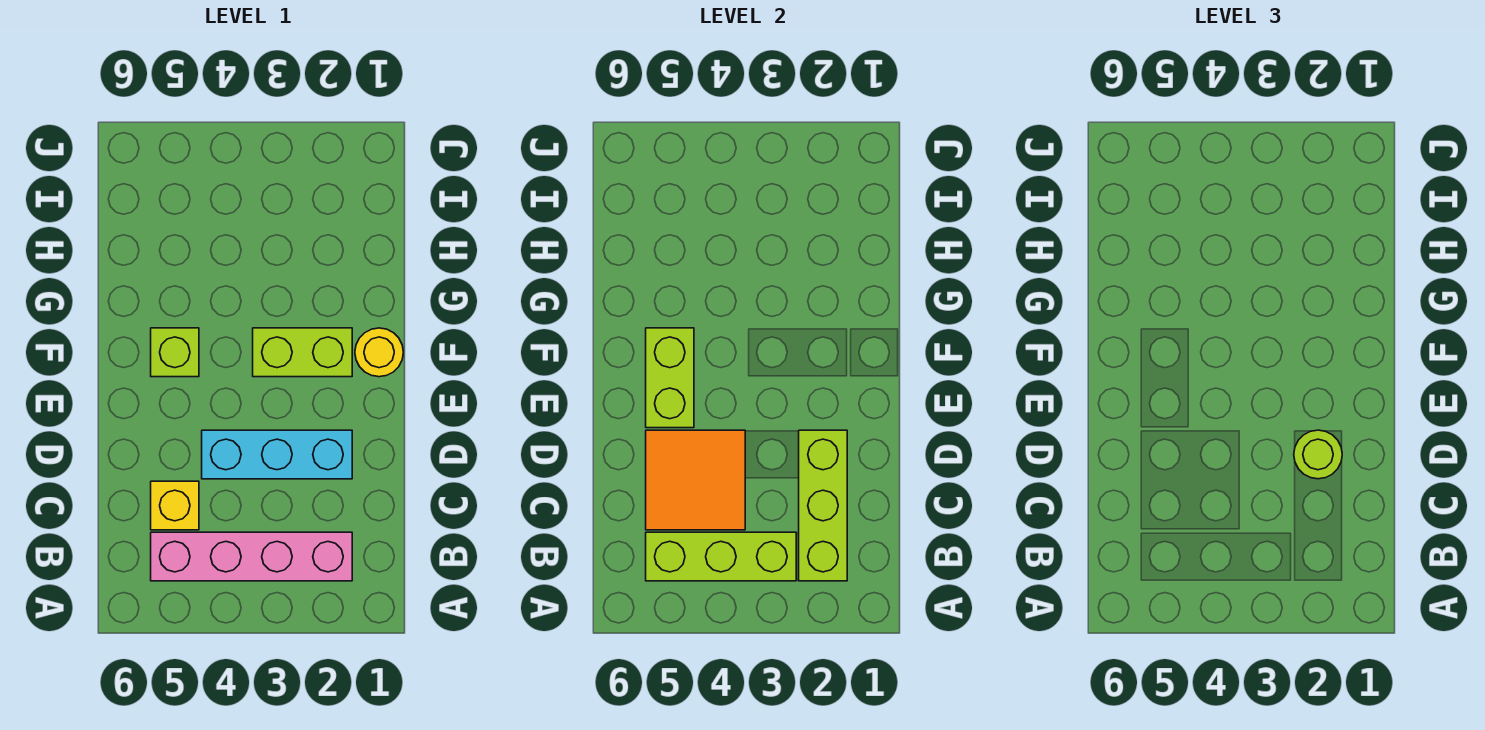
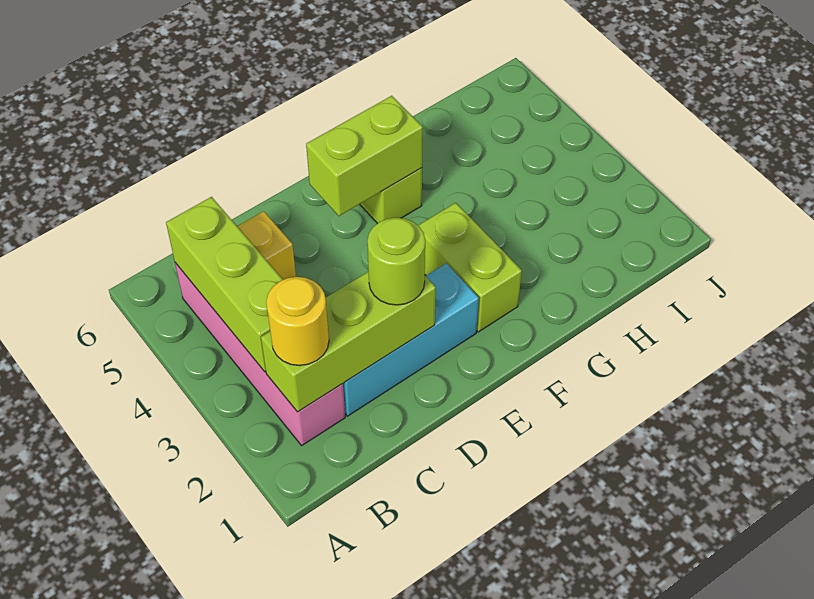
orange tile C4:D5 level 2 -> none
cyan brick D2:D4 level 1 -> cyan brick C2:E2 level 1
yellow round brick F1 level 1 -> yellow round brick B2 level 3

